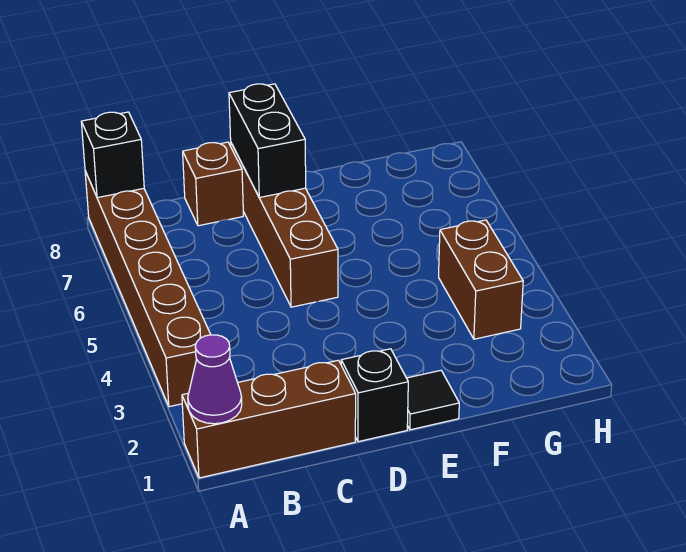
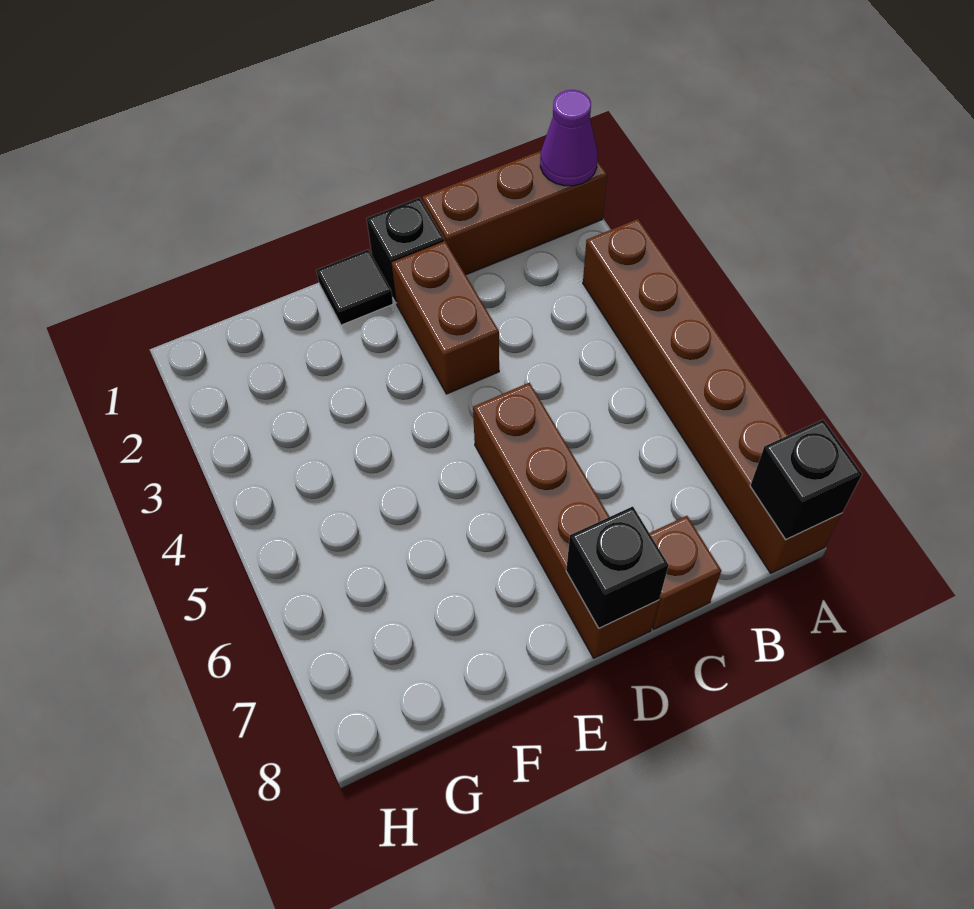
black brick D7:D8 level 2 -> black brick D8 level 2
brown brick G3:G4 level 1 -> brown brick D2:D3 level 1

